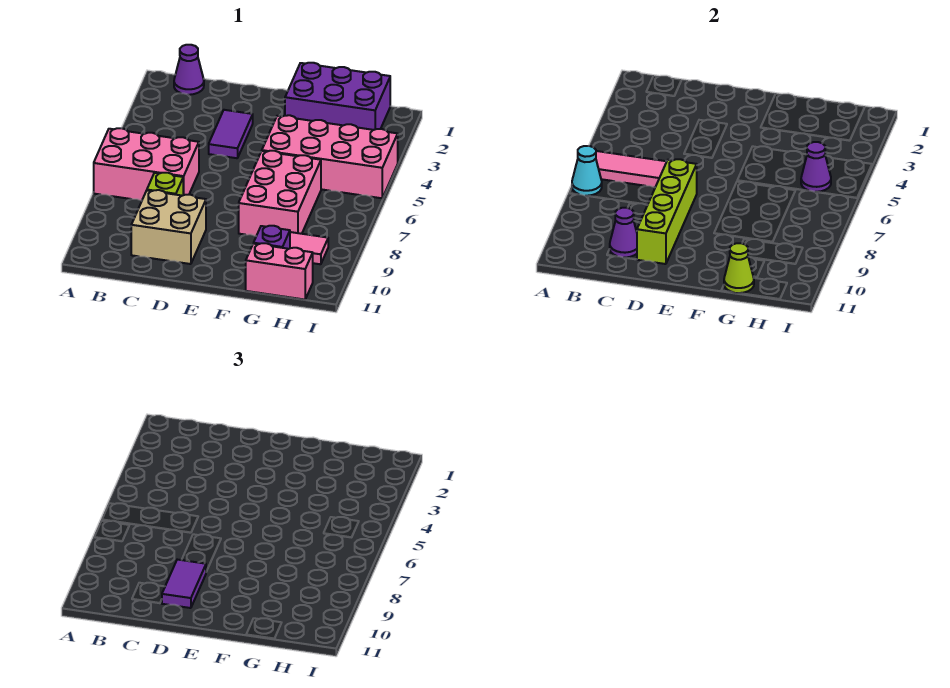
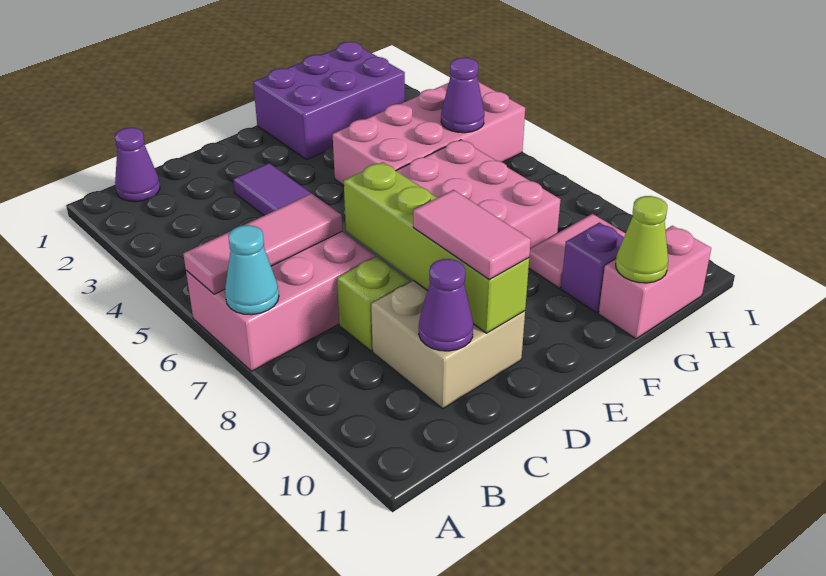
purple tile D9:D10 level 3 -> pink tile D9:D10 level 3

